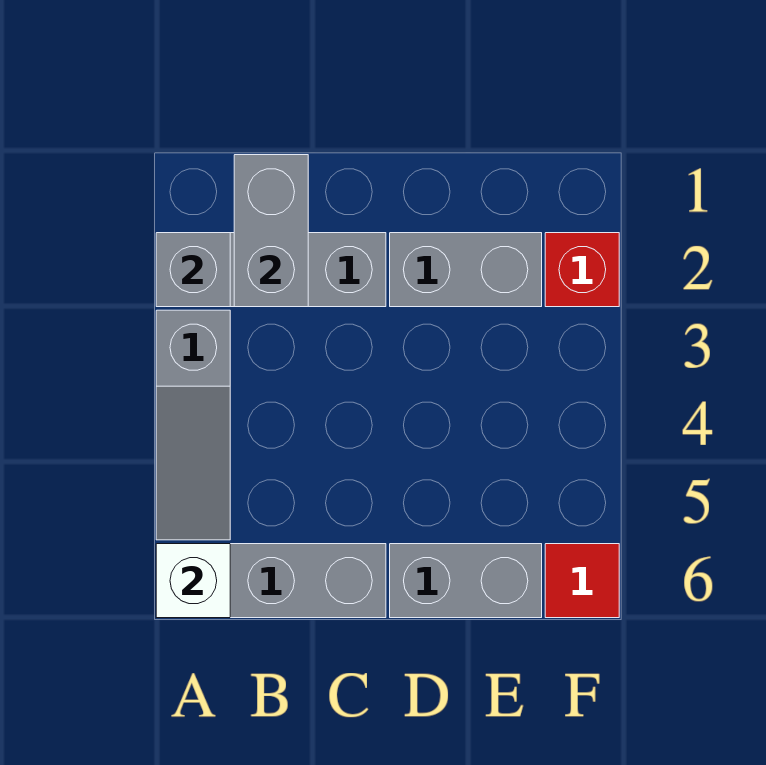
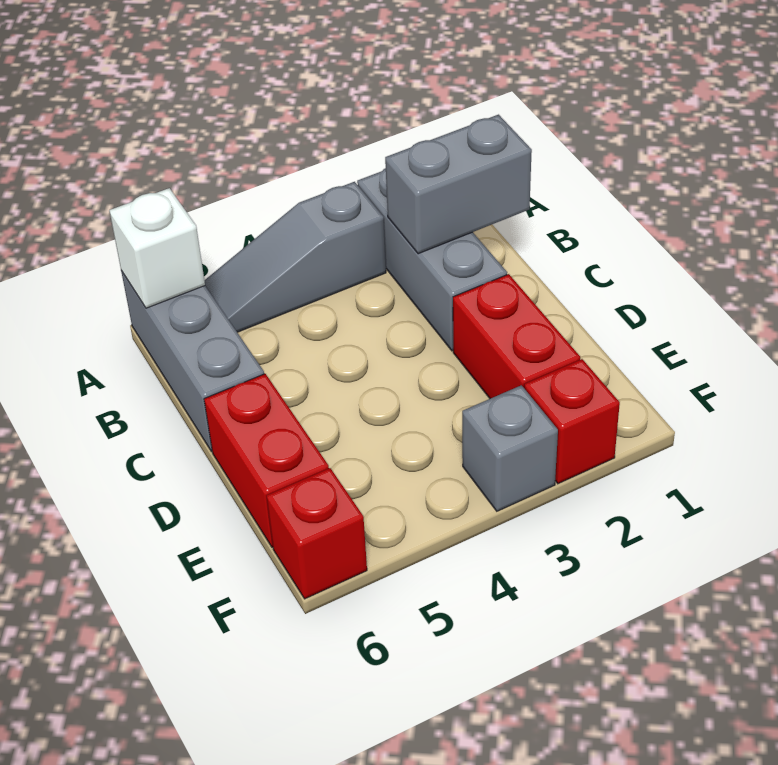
grey brick A2 level 2 -> grey brick F3 level 1
grey brick D2:E2 level 1 -> red brick D2:E2 level 1
grey brick D6:E6 level 1 -> red brick D6:E6 level 1
red tile F6 level 1 -> red brick F6 level 1

